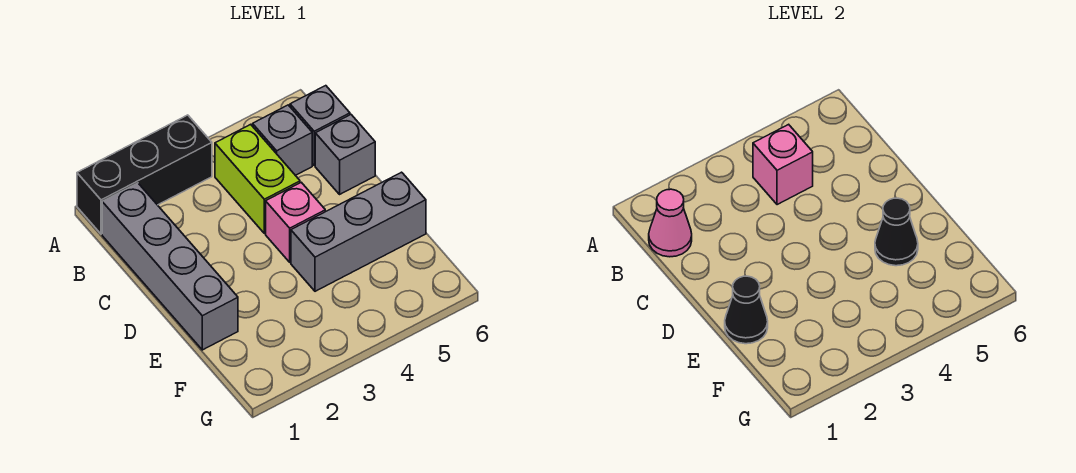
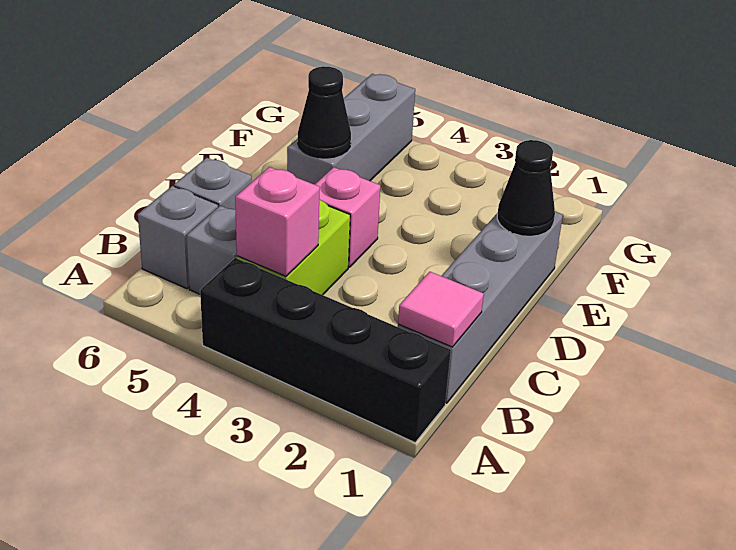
black brick A1:A3 level 1 -> black brick A1:A4 level 1
pink cone B1 level 2 -> pink tile B1 level 2
grey brick E4:E6 level 1 -> grey brick E5:G5 level 1

